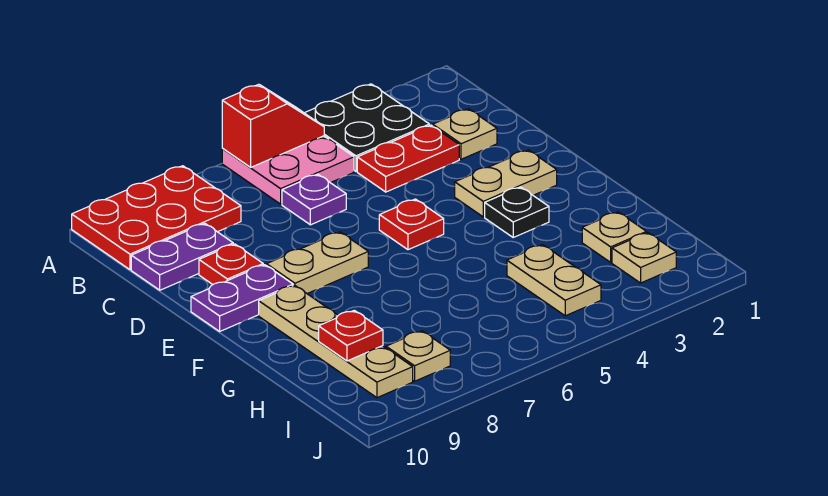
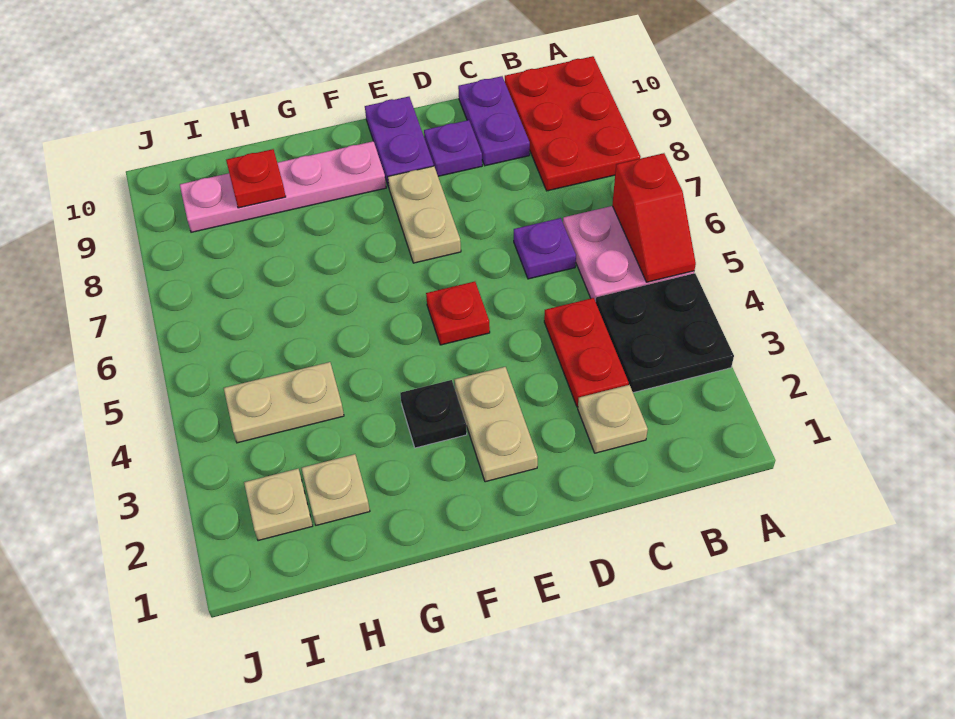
red plate D9 level 1 -> purple plate D9 level 1
tan plate F9:I9 level 1 -> pink plate F9:I9 level 1
tan plate I8 level 1 -> none

